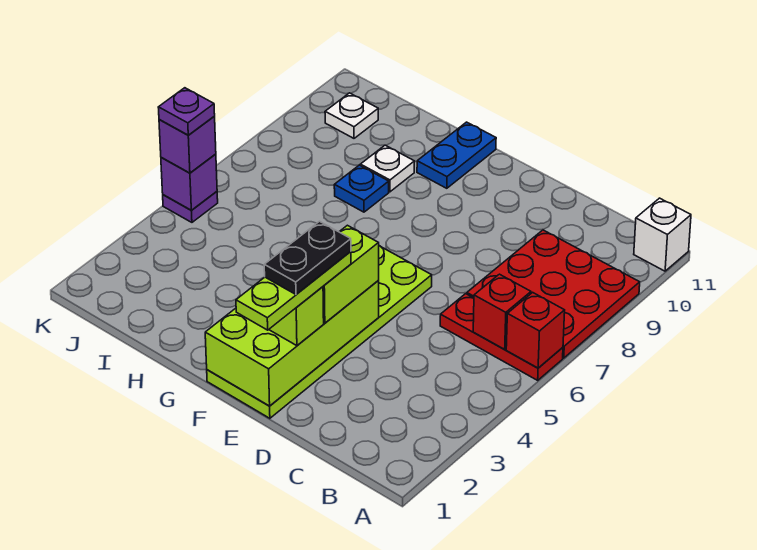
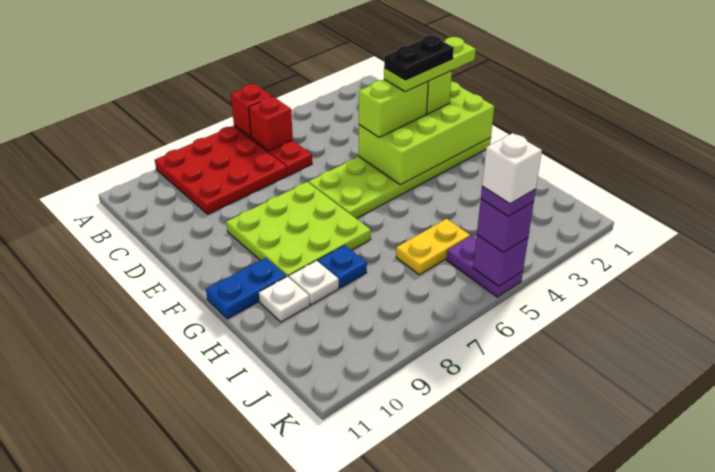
white brick A11 level 1 -> white brick K5 level 5
none -> lime plate E7:G9 level 1
none -> yellow plate I5:I6 level 1
white plate J10 level 1 -> white plate H10 level 1
purple plate K5 level 1 -> purple plate J5:K5 level 1

